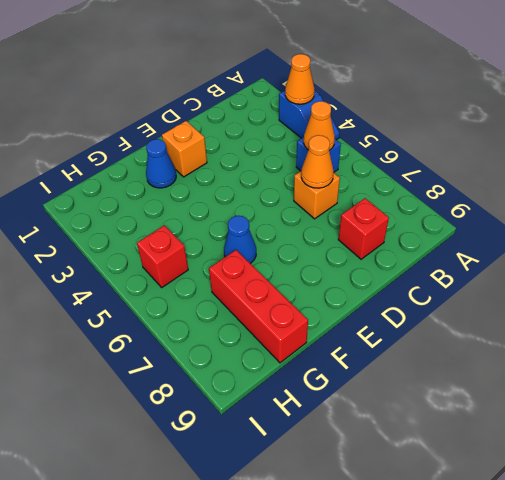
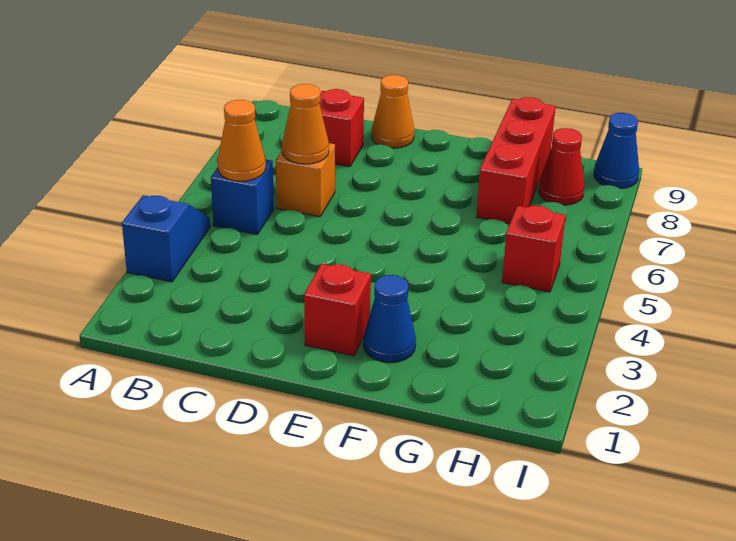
orange cone A3 level 2 -> orange cone D9 level 1
orange brick E2 level 1 -> red brick E2 level 1
blue cone F6 level 1 -> blue cone I9 level 1
none -> red cone H8 level 1

